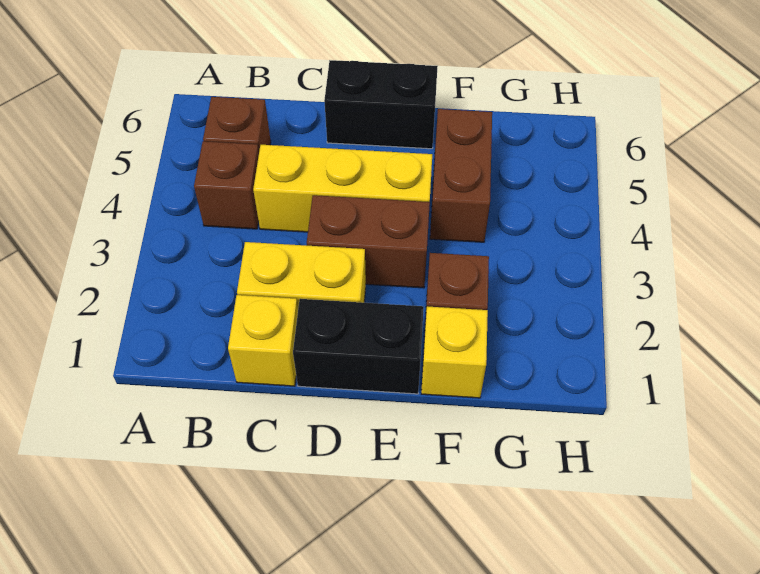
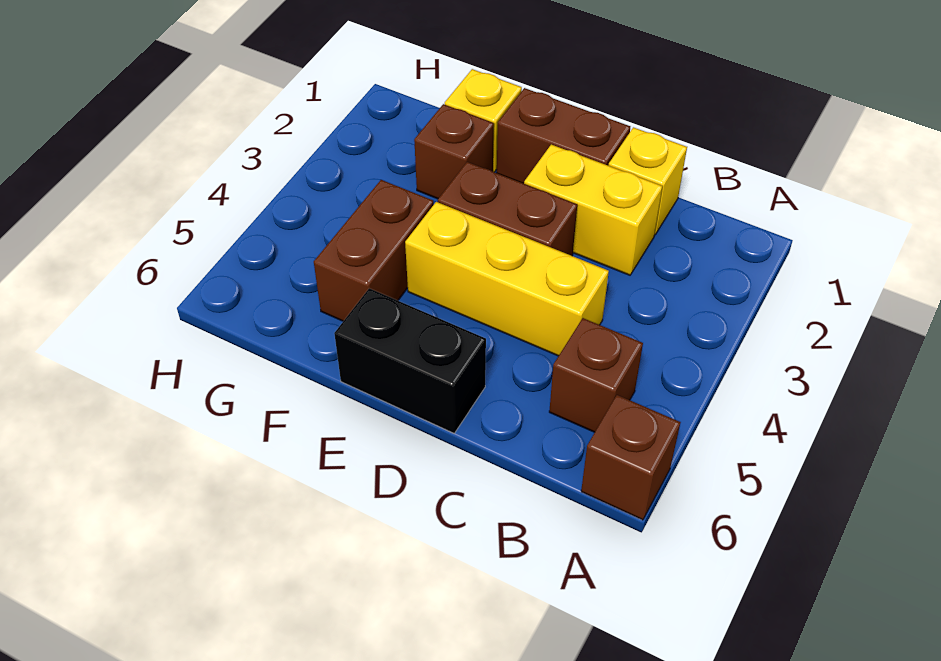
brown brick B4 level 1 -> brown brick A6 level 1
black brick D1:E1 level 1 -> brown brick D1:E1 level 1

